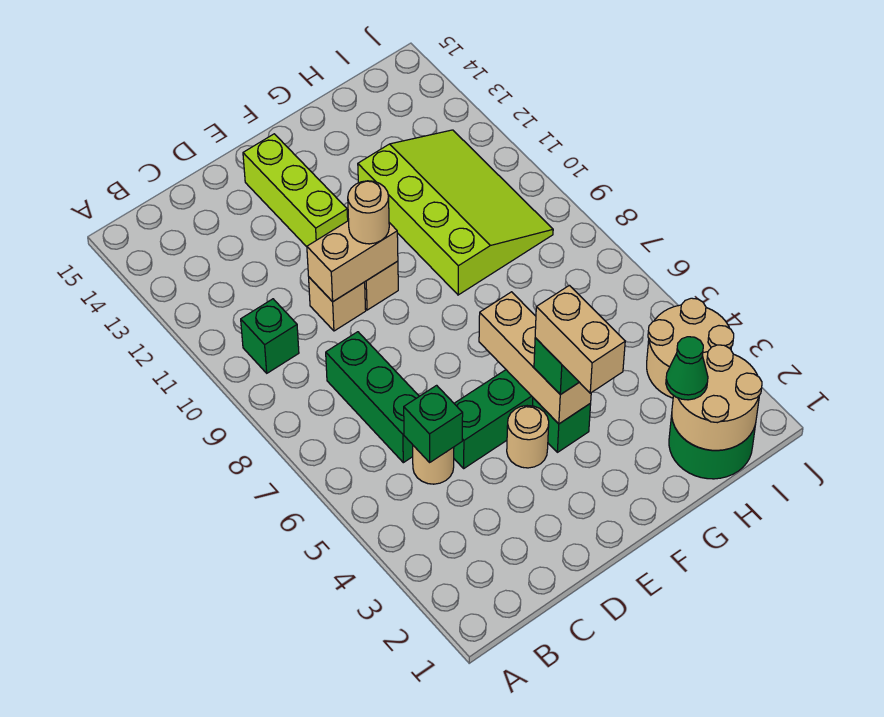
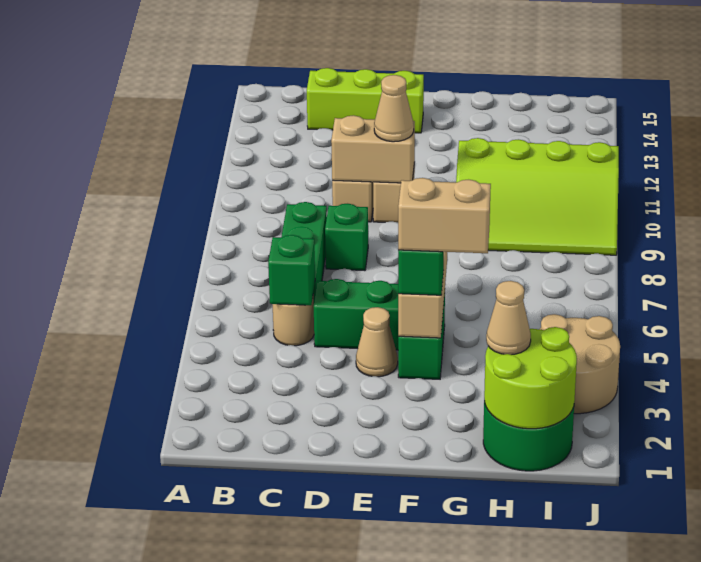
green brick B10 level 1 -> green brick D8 level 1
tan round brick E4 level 1 -> tan cone E4 level 1
tan round brick E10 level 3 -> tan cone E10 level 3
lime brick E12:E14 level 1 -> lime brick C14:E14 level 1
tan brick F3:F4 level 4 -> tan brick F4:G4 level 4
lime slope G9:I12 level 1 top G -> lime slope G9:J11 level 1 top 11
tan round brick H1:I2 level 2 -> lime round brick H1:I2 level 2
green cone H2 level 3 -> tan cone H2 level 3

